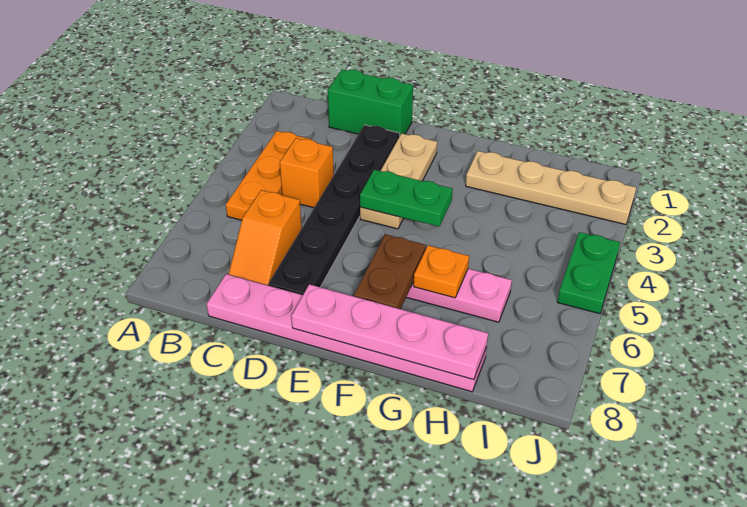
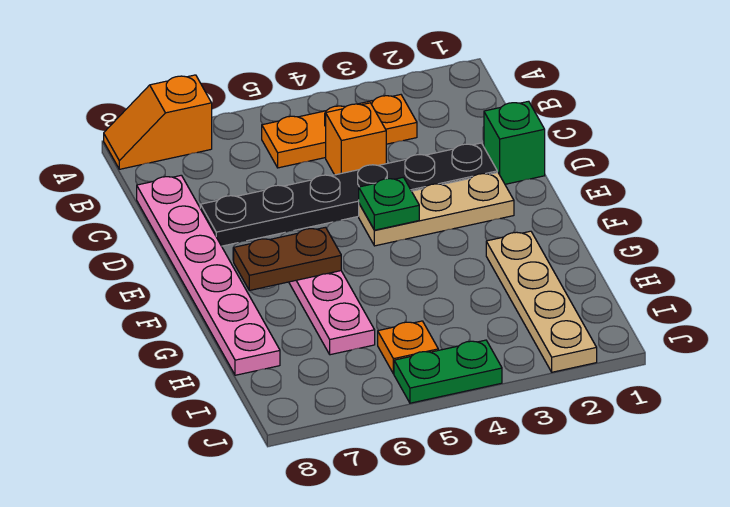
green brick C1:D1 level 1 -> green brick D1 level 1
orange slope C6:C7 level 1 top 6 -> orange slope A7:A8 level 1 top 7
green plate E4:F4 level 2 -> green plate E4 level 2
pink plate E8:H8 level 2 -> none
orange plate G6 level 2 -> orange plate I5 level 1

